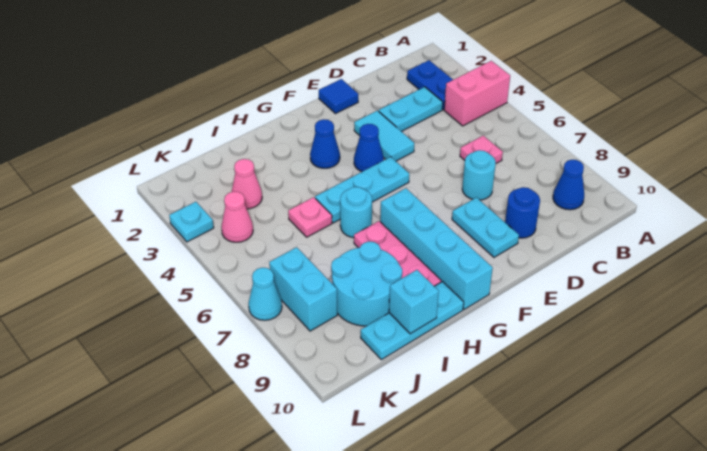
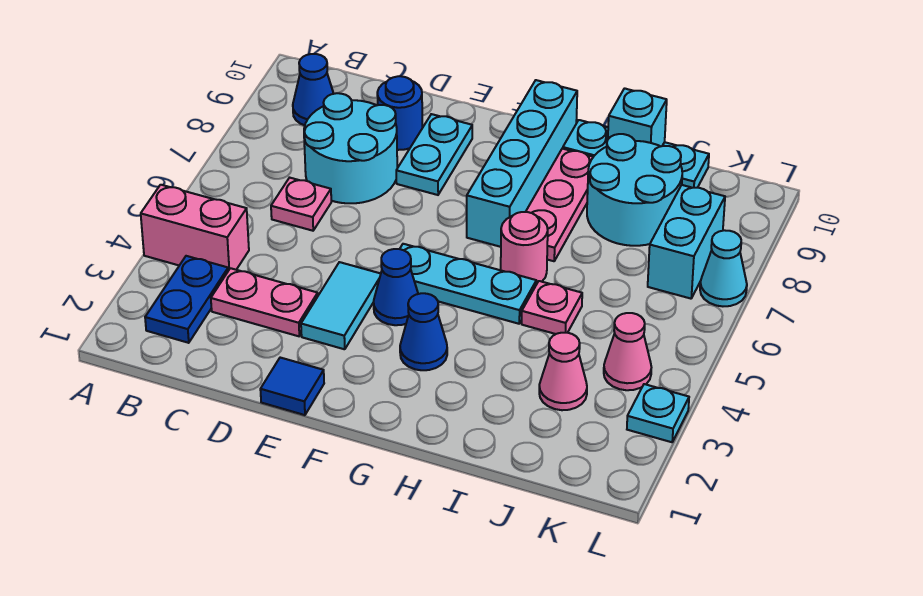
cyan plate C3:D3 level 1 -> pink plate C3:D3 level 1
cyan round brick D7 level 1 -> cyan round brick C7:D8 level 1
cyan round brick H6 level 1 -> pink round brick H6 level 1

